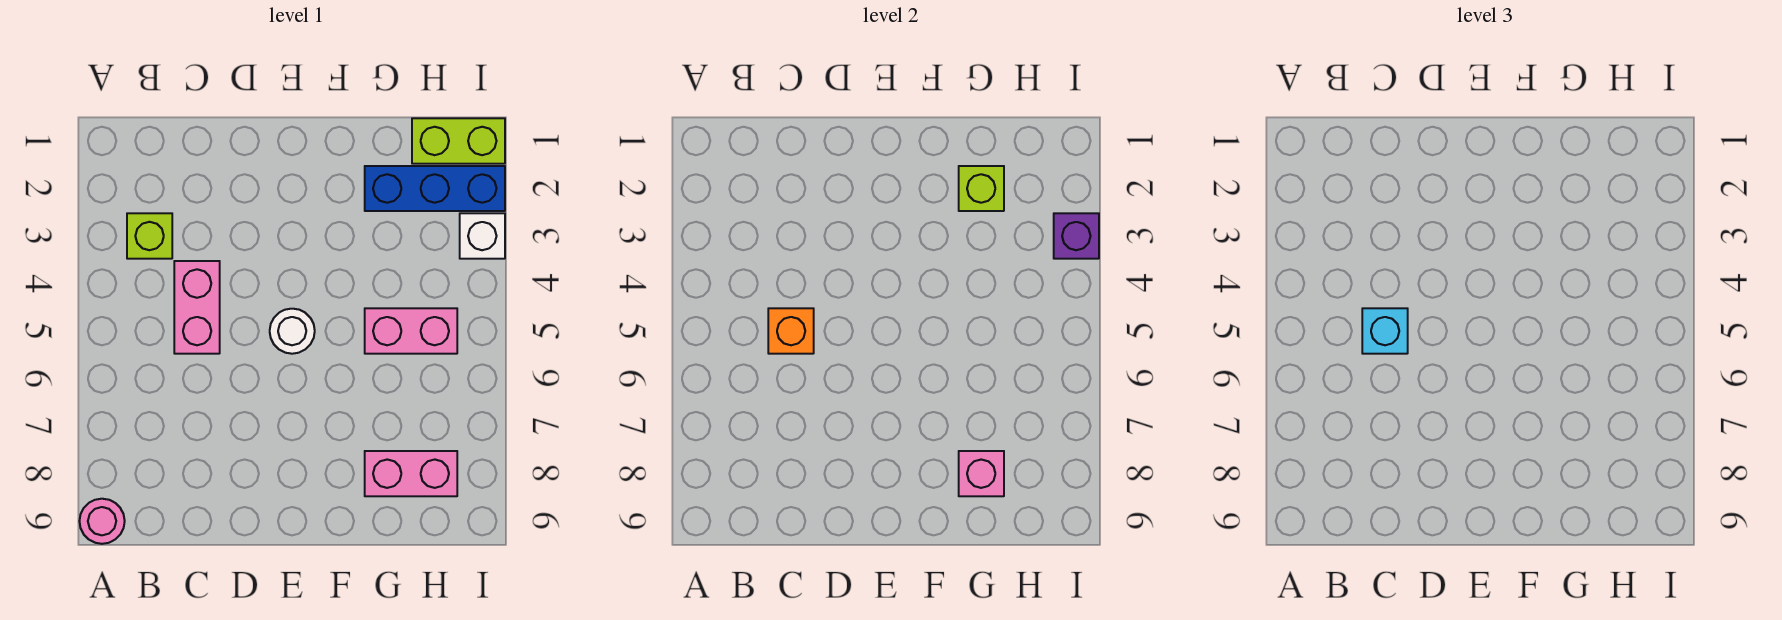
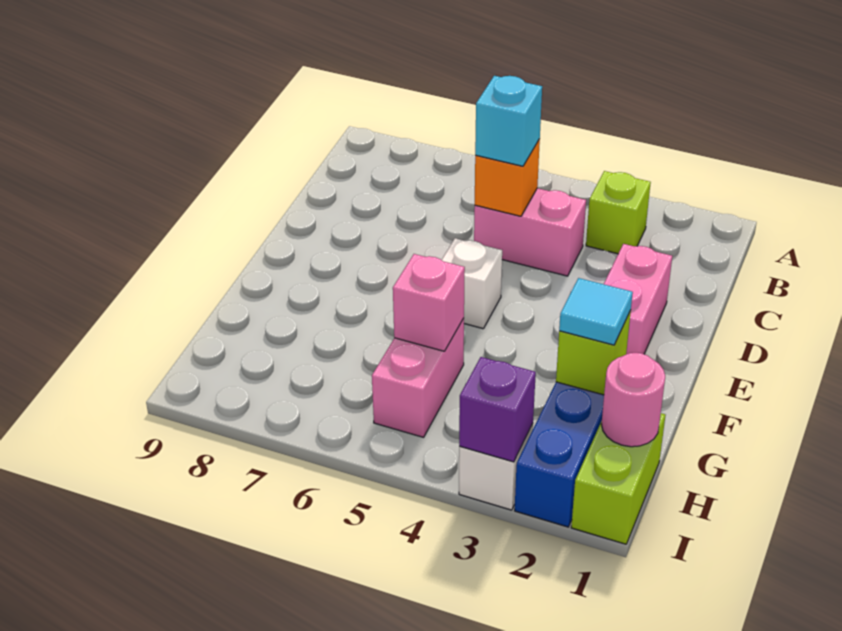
pink round brick A9 level 1 -> pink round brick H1 level 2
white round brick E5 level 1 -> white brick E5 level 1
none -> cyan tile G2 level 3
pink brick G8:H8 level 1 -> pink brick D2:E2 level 1
pink brick G8 level 2 -> pink brick G5 level 2

